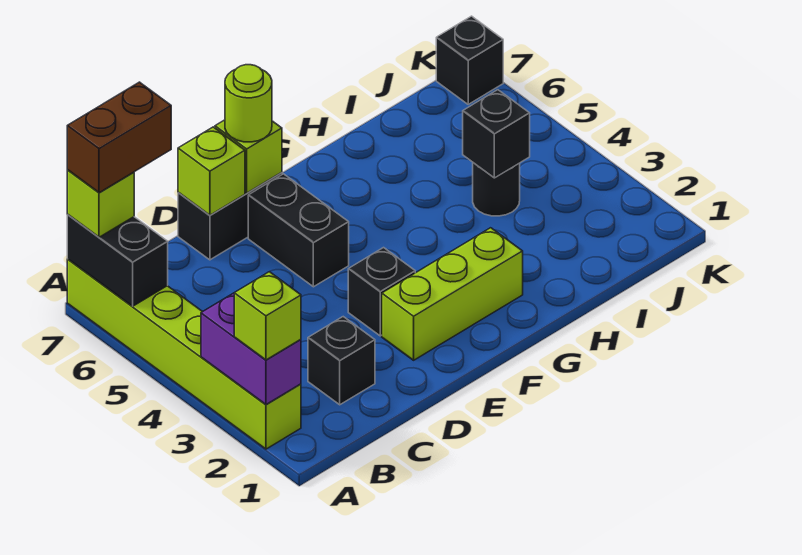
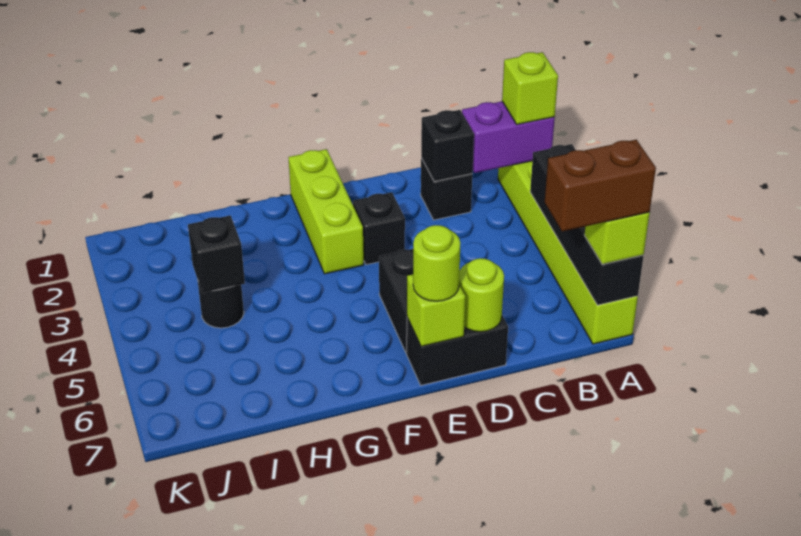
purple brick A2:A3 level 2 -> purple brick A2:B2 level 2
black brick A6:A7 level 2 -> black brick A4:A7 level 2
lime brick D7 level 2 -> lime round brick D7 level 2
lime brick E2:G2 level 1 -> lime brick F1:F3 level 1
black brick K7 level 1 -> black brick C2 level 2

